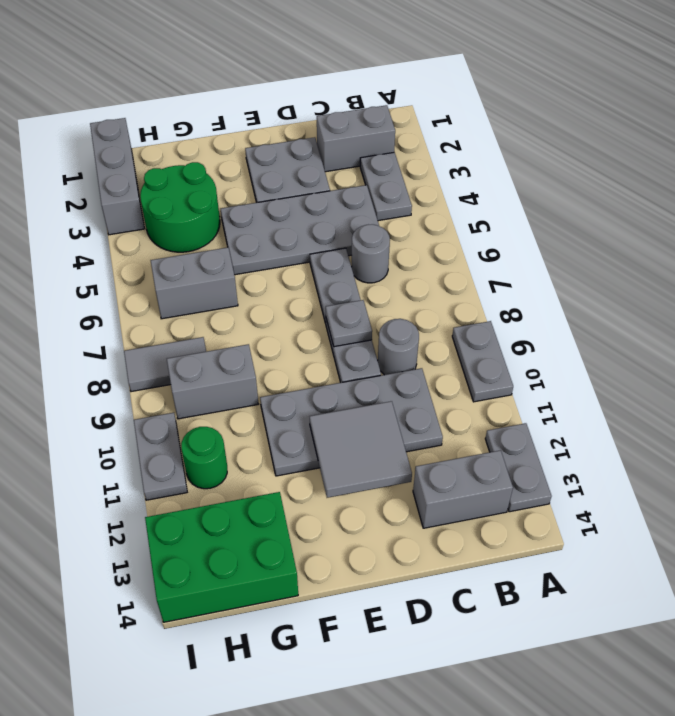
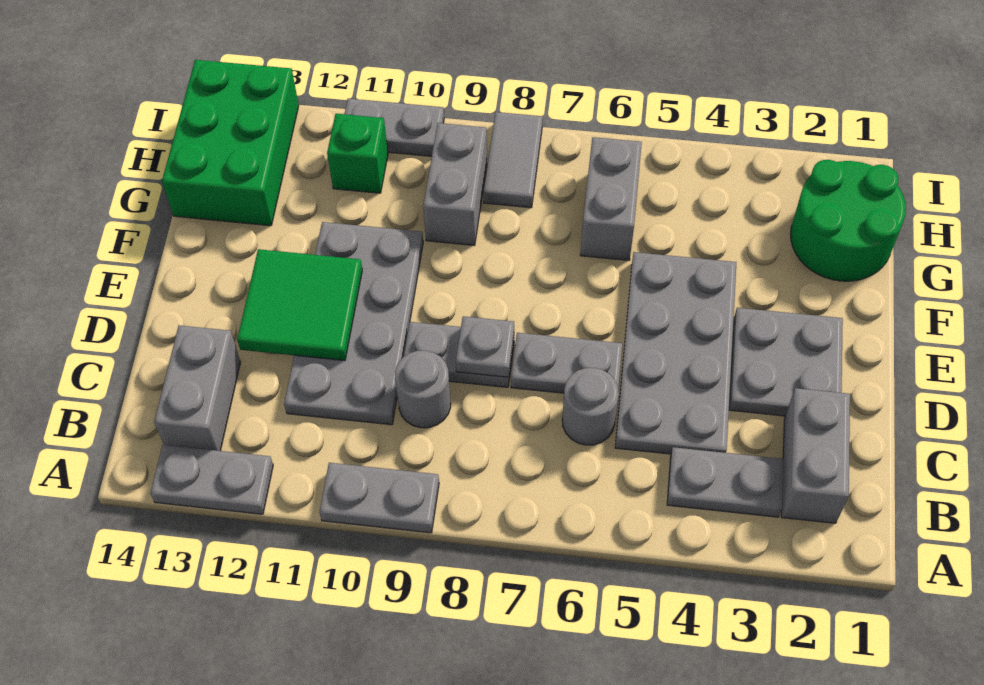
grey tile D11:E12 level 2 -> green tile D11:E12 level 2
green round brick G3:H4 level 1 -> green round brick G1:H2 level 1
green round brick H11 level 1 -> green brick H11 level 1
grey brick I1:I3 level 1 -> none

